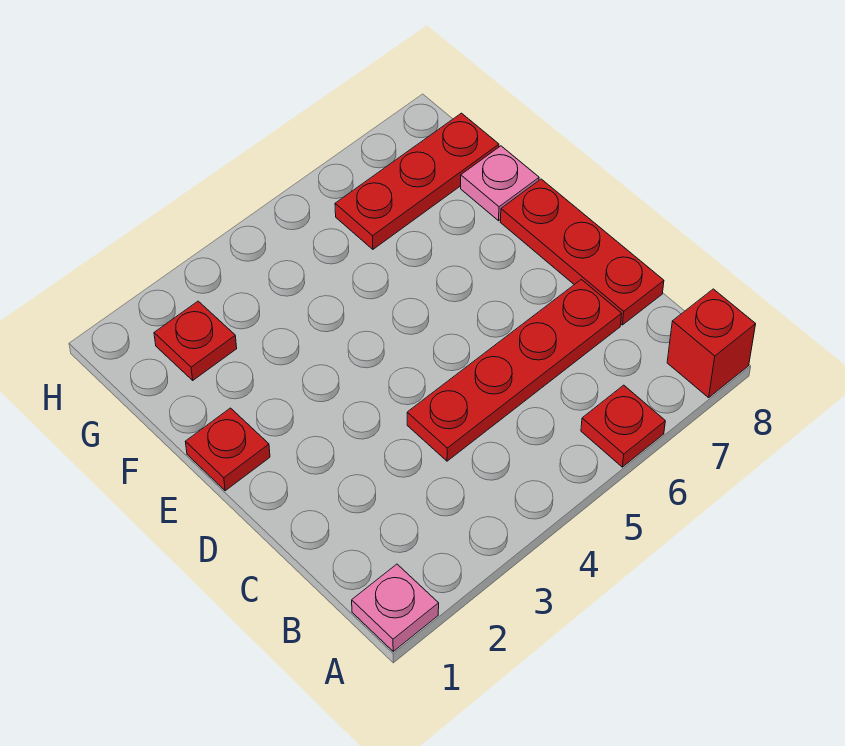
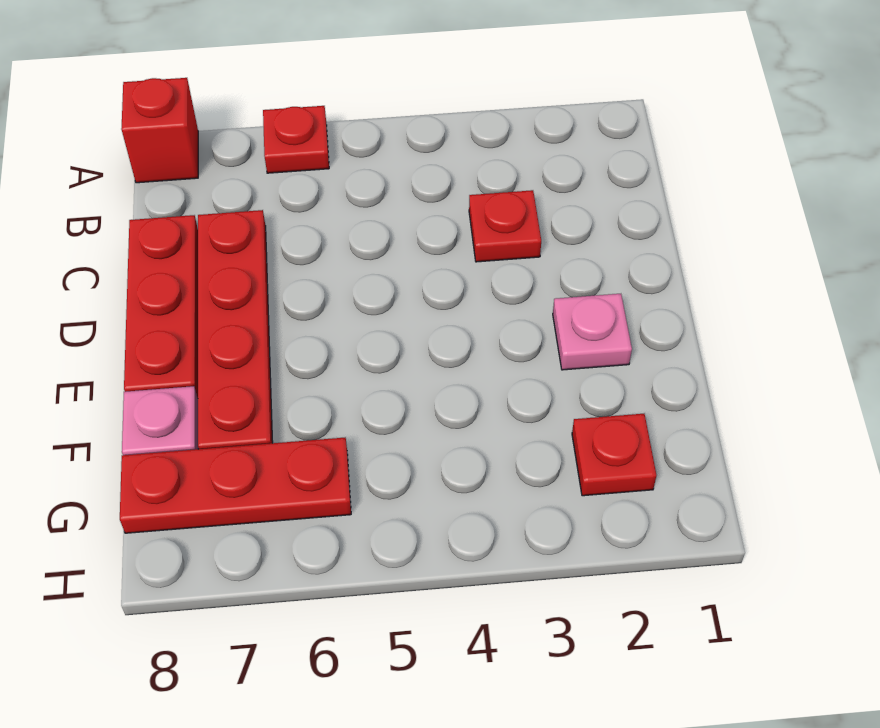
pink plate A1 level 1 -> pink plate E2 level 1
red plate C4:C7 level 1 -> red plate C7:F7 level 1
red plate E1 level 1 -> red plate C3 level 1

